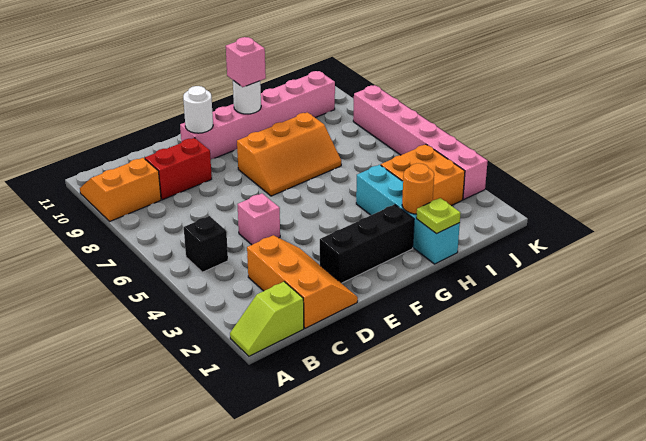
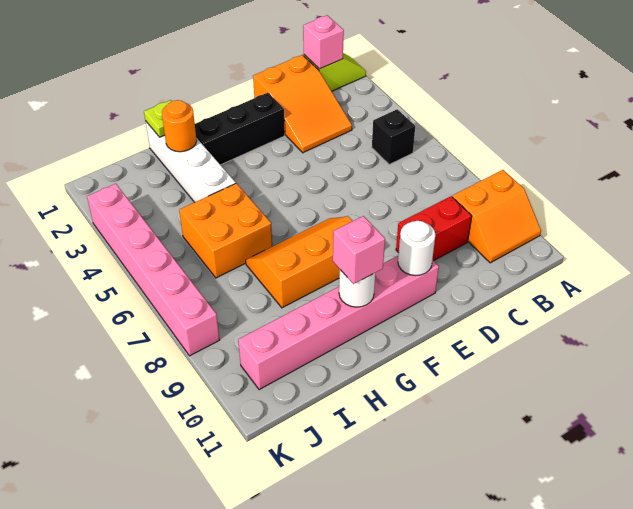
orange slope C1:D3 level 1 top C -> orange slope C1:D3 level 1 top 1
pink brick D5 level 1 -> pink brick B1 level 2
cyan brick H1:H4 level 1 -> white brick H1:H4 level 1
orange brick I3:J4 level 1 -> orange brick H5:I6 level 1

